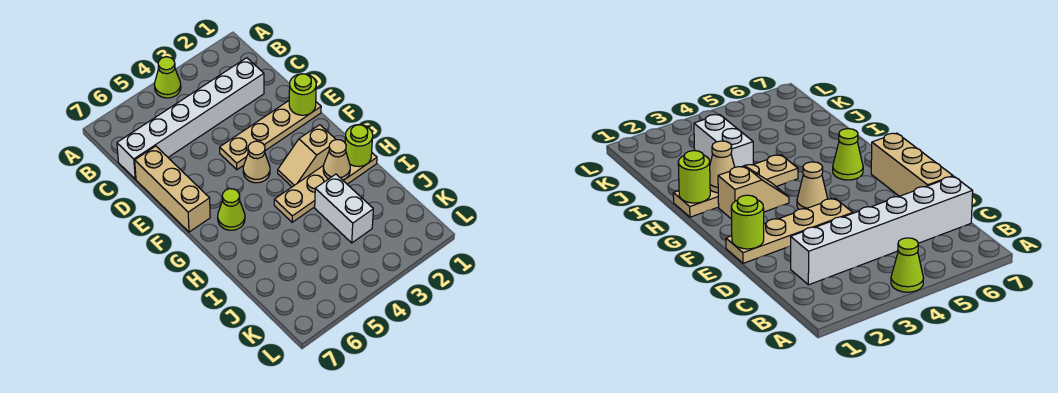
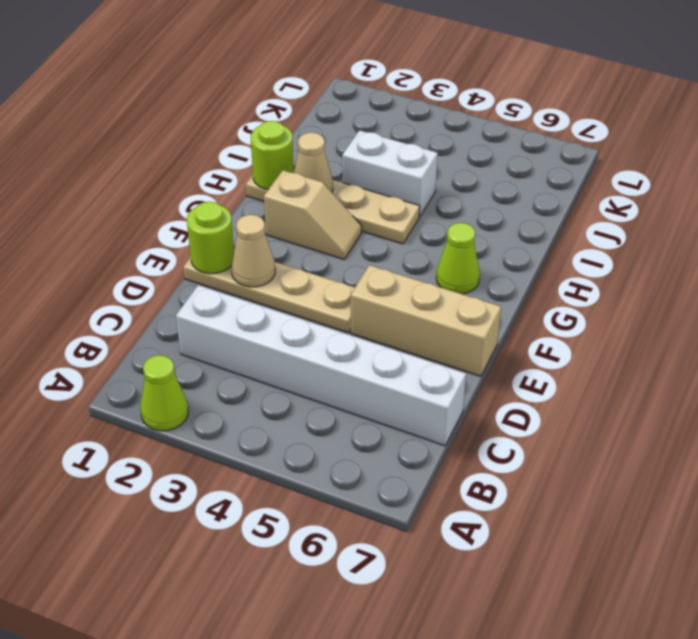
lime cone A4 level 1 -> lime cone A2 level 1
tan brick D7:F7 level 1 -> tan brick E5:E7 level 1
tan cone F4 level 1 -> tan cone E2 level 2
white brick I3:J3 level 1 -> white brick I3:I4 level 1

